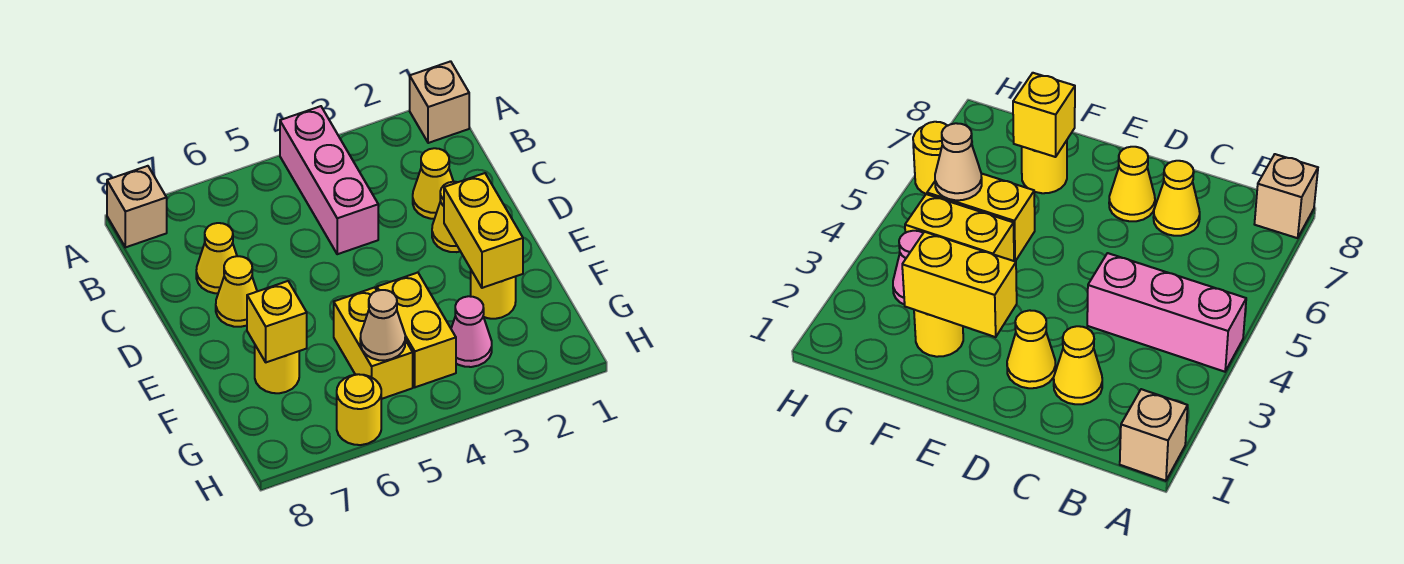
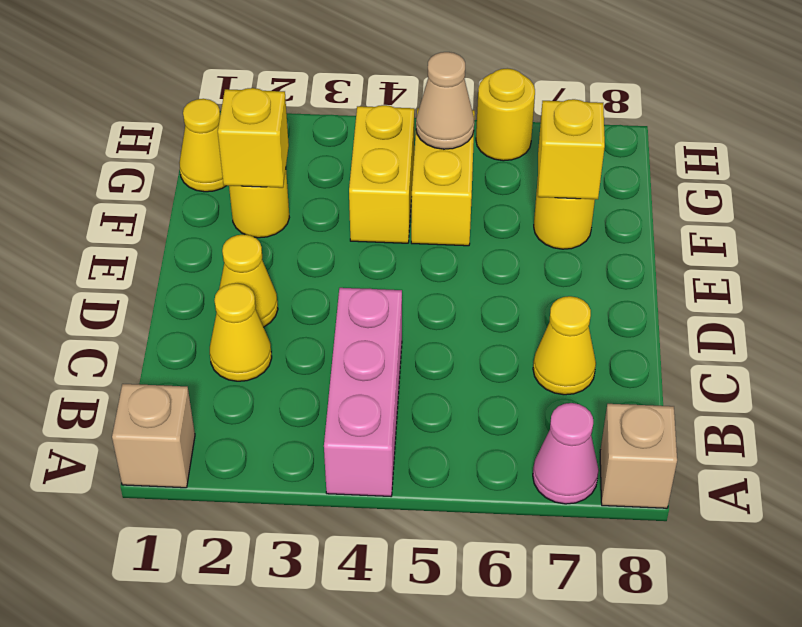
yellow cone D7 level 1 -> yellow cone G1 level 1
yellow brick E2:F2 level 2 -> yellow brick F2 level 2
pink cone G3 level 1 -> pink cone A7 level 1

